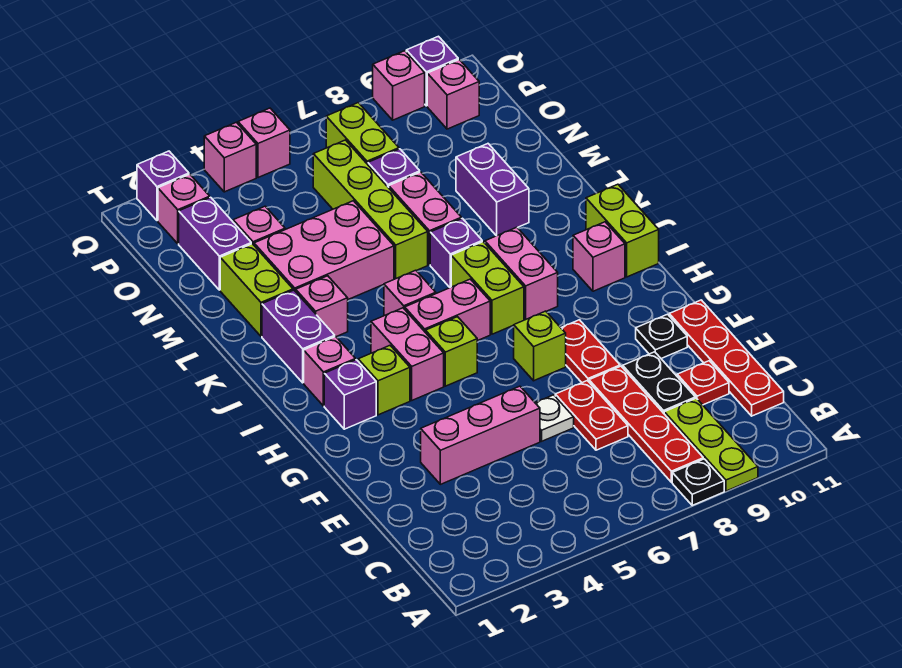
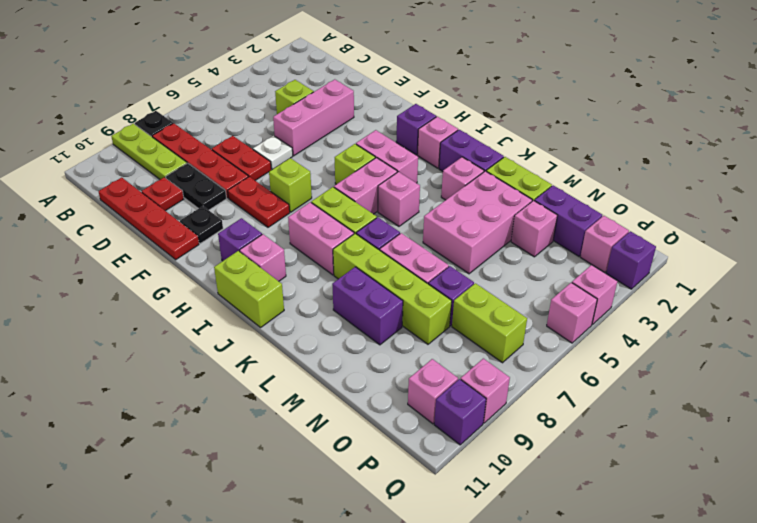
lime brick H3 level 1 -> lime brick D4 level 1
none -> purple brick H10 level 1
lime brick L6:O6 level 1 -> lime brick K8:N8 level 1

